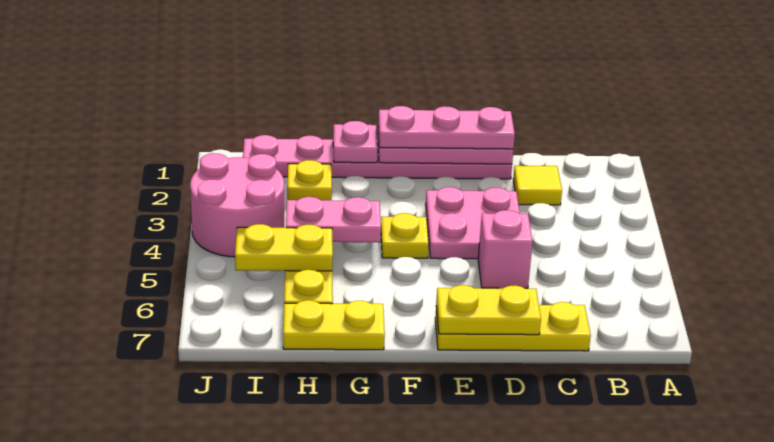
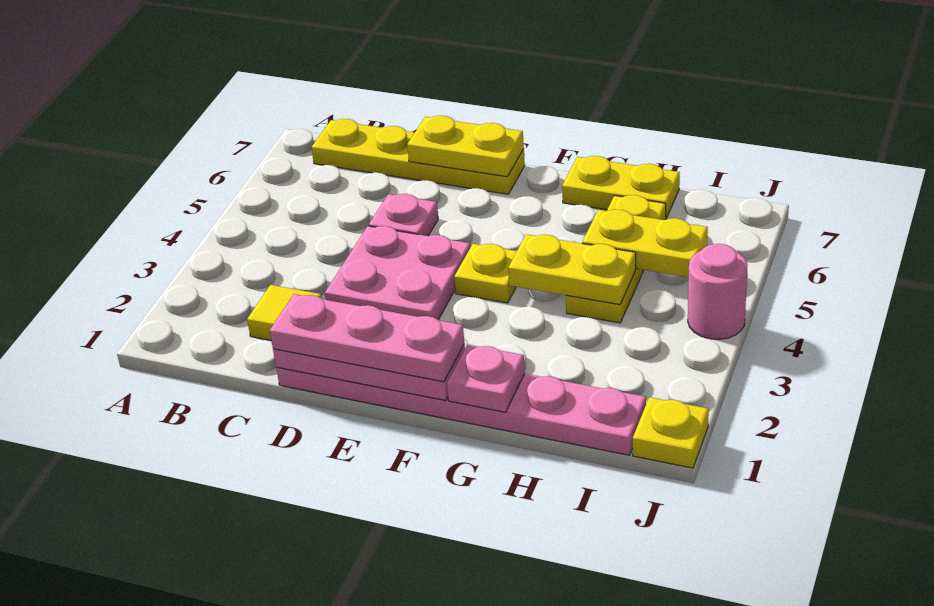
yellow plate C7:E7 level 1 -> yellow plate B7:E7 level 1
pink brick D5 level 1 -> pink plate D5 level 1
pink plate G4:H4 level 2 -> yellow plate G4:H4 level 2
yellow plate H2 level 1 -> yellow plate J1 level 1
pink round brick I3:J4 level 1 -> pink round brick J4 level 1

